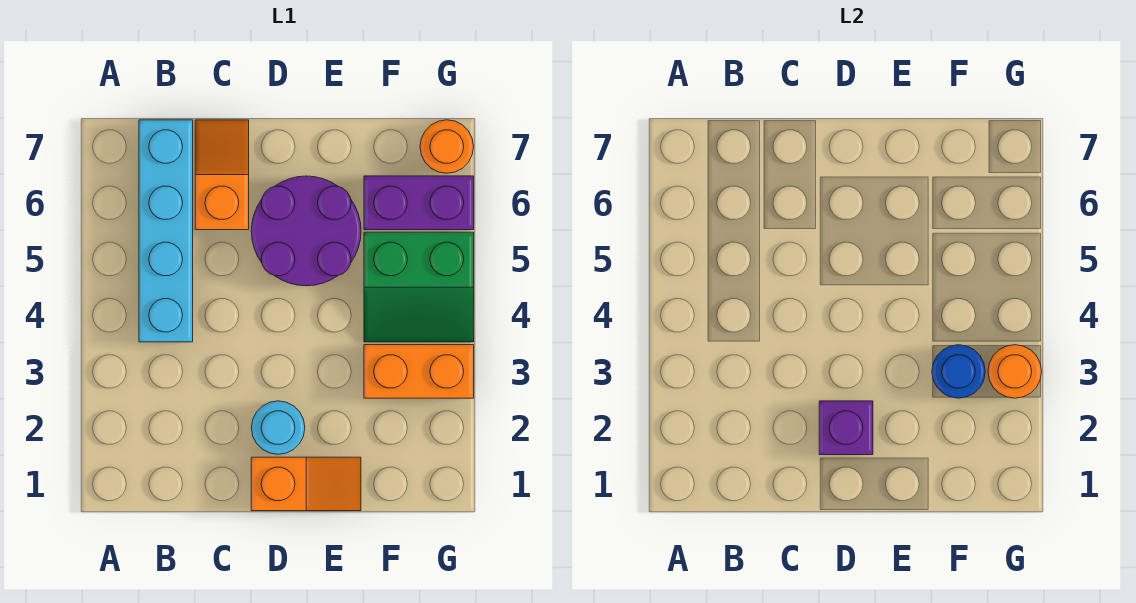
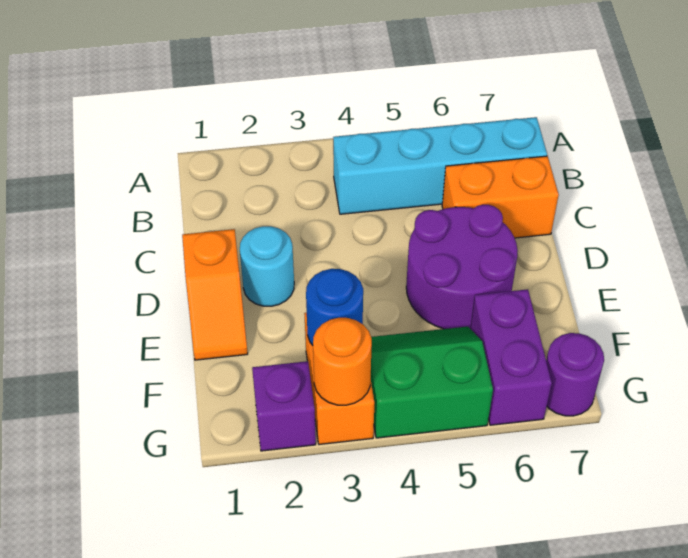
orange slope C6:C7 level 1 top 6 -> orange brick C6:C7 level 1
purple brick D2 level 2 -> purple brick G2 level 1
green slope F4:G5 level 1 top 5 -> green slope F4:G5 level 1 top G
orange round brick G7 level 1 -> purple round brick G7 level 1

